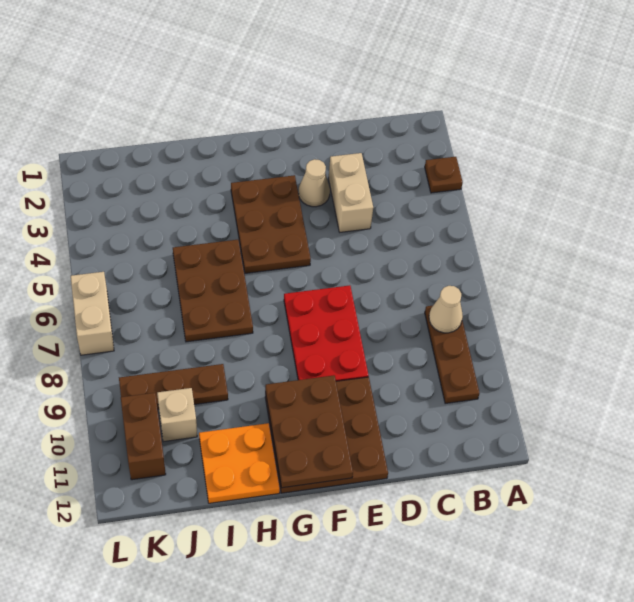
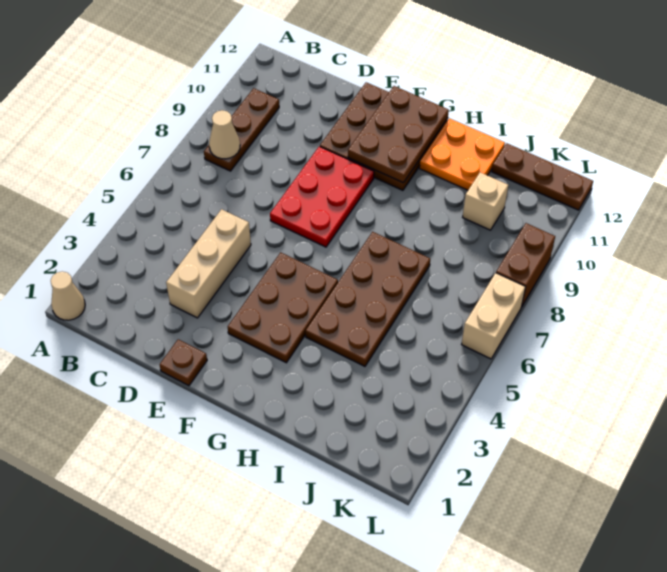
brown plate A3 level 1 -> brown plate E1 level 1
tan brick D3:D4 level 1 -> tan brick D3:D5 level 1
tan cone E3 level 1 -> tan cone A1 level 1
brown plate H5:I7 level 1 -> brown plate H4:I7 level 1
brown plate I9:K9 level 1 -> brown plate J12:L12 level 1
brown brick K10:K11 level 1 -> brown brick L8:L9 level 1

